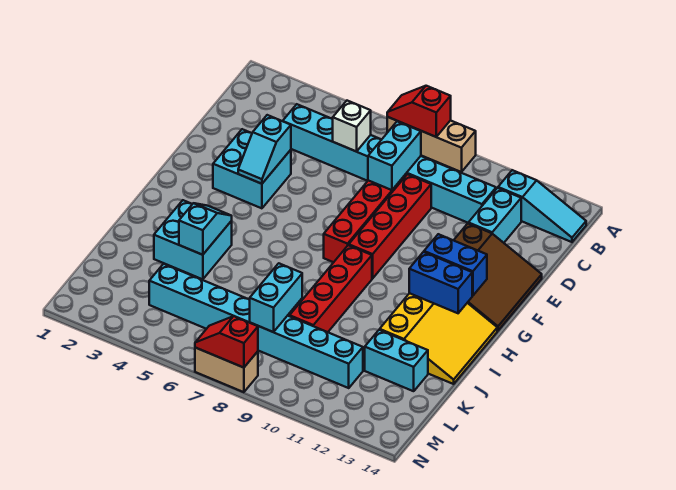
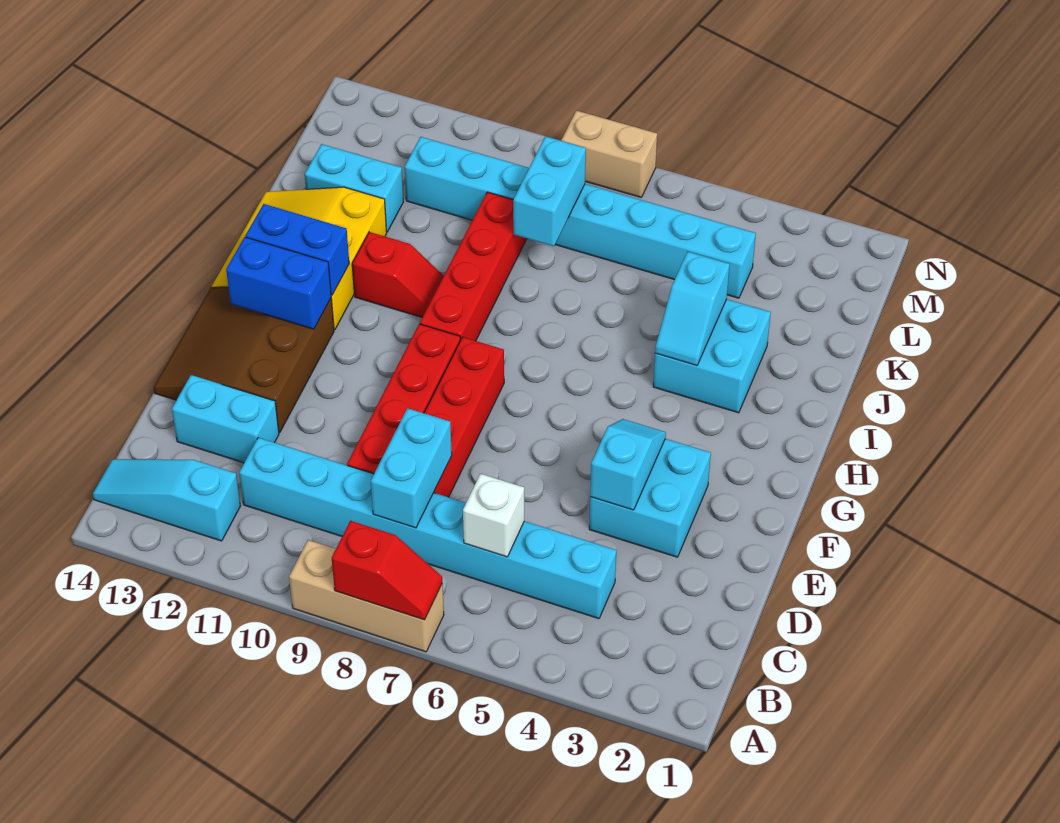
cyan brick C12:D12 level 1 -> cyan brick D12:D13 level 1
red slope N7:N8 level 2 top 8 -> red slope I10:I11 level 1 top 11

